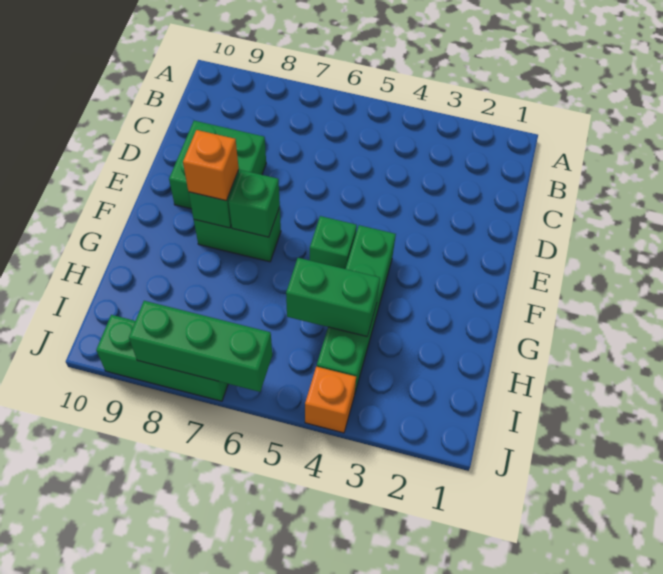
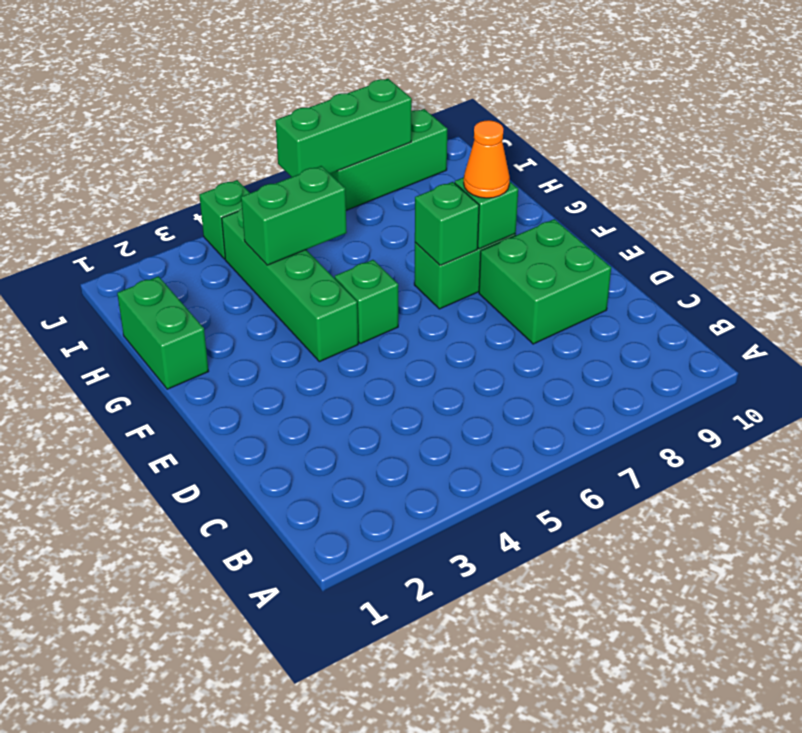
orange brick F8 level 3 -> orange cone F8 level 3
none -> green brick G1:H1 level 1
orange brick J4 level 1 -> green brick J4 level 1

